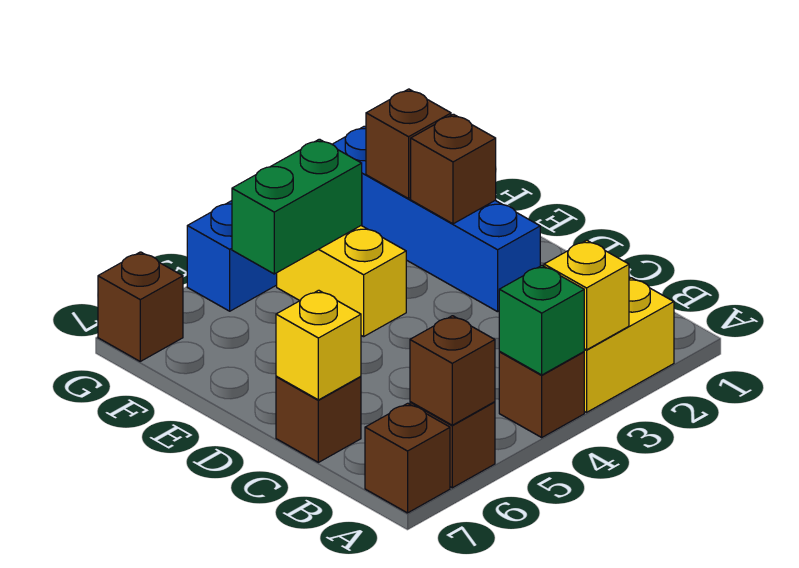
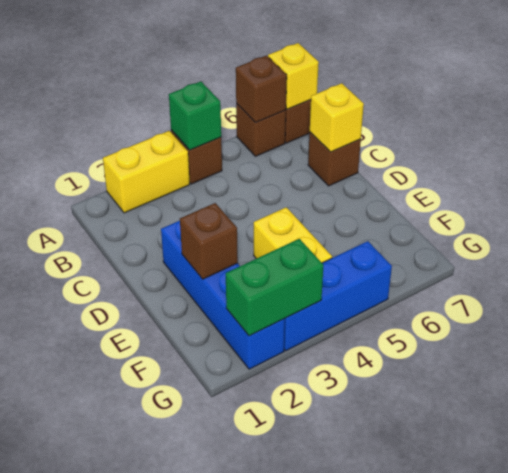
yellow brick A3 level 2 -> yellow brick A7 level 2
brown brick F2 level 2 -> none
green brick F4:F5 level 2 -> green brick G2:G3 level 2
brown brick G7 level 1 -> none

